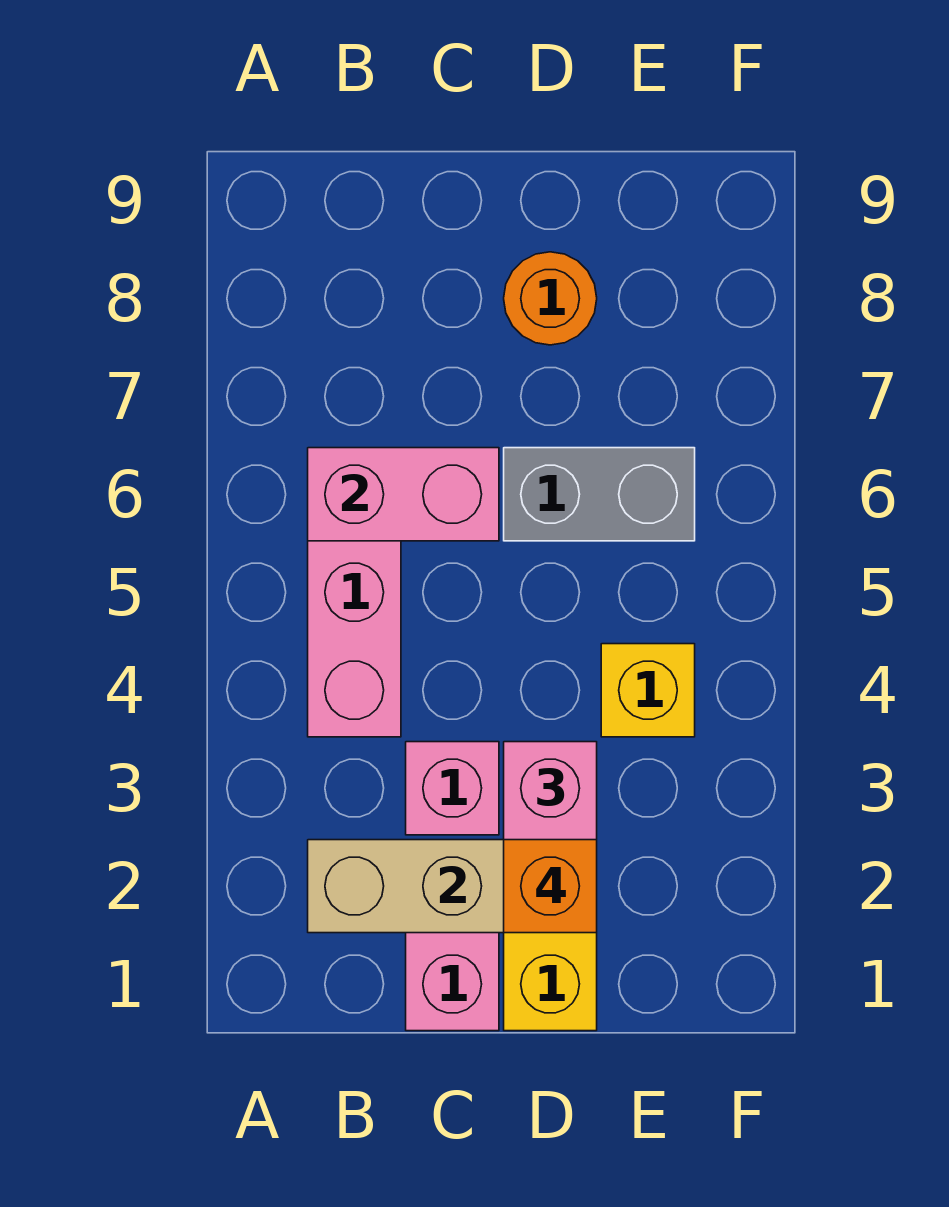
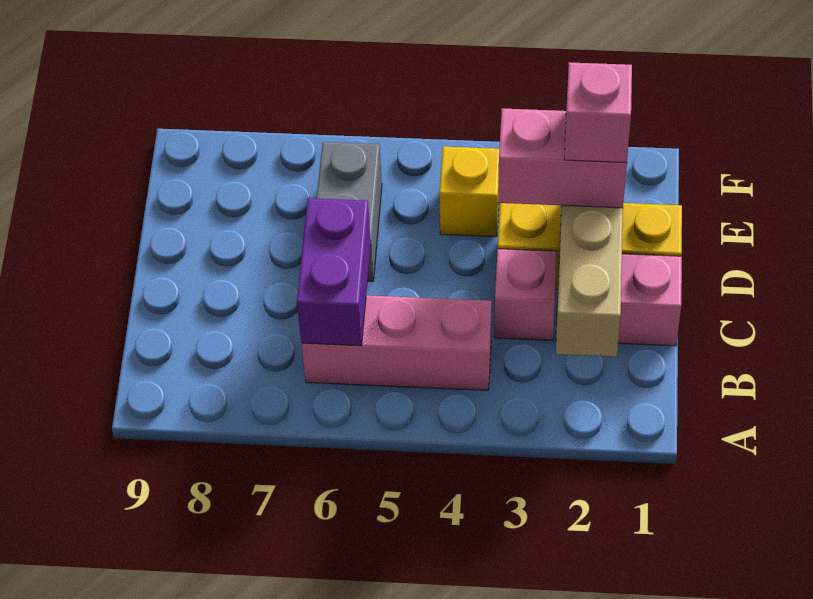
pink brick B6:C6 level 2 -> purple brick B6:C6 level 2
orange brick D2 level 4 -> pink brick D2 level 4
orange round brick D8 level 1 -> none

